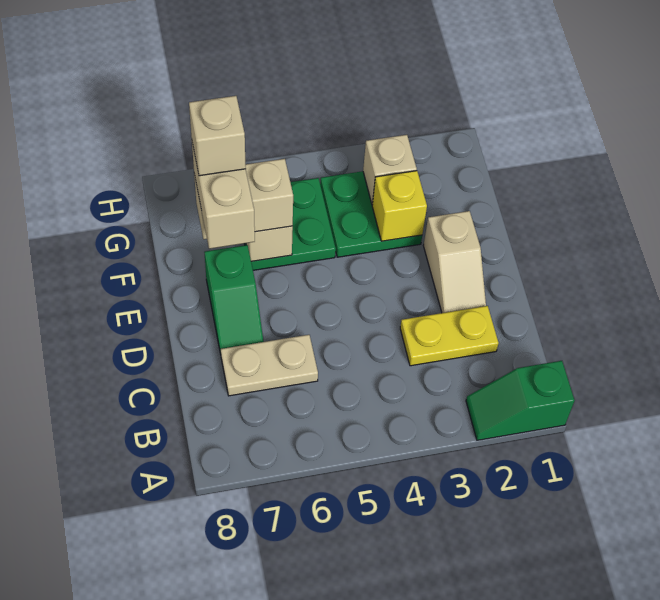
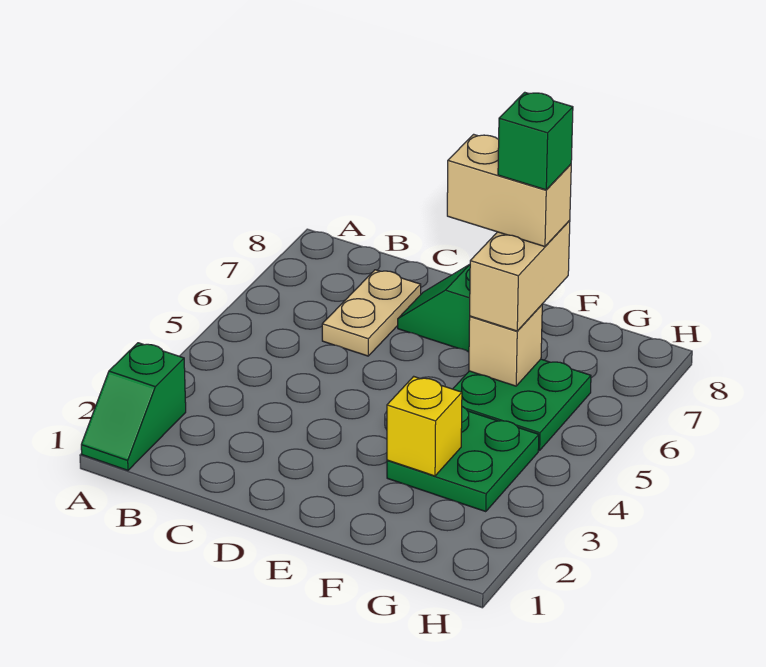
green slope A1:A2 level 1 top 1 -> green slope A1:A2 level 1 top 2
yellow plate C2:C3 level 1 -> none
tan slope D2:E2 level 1 top E -> none
tan brick F7 level 5 -> green brick F7 level 5
tan brick G3 level 2 -> none

